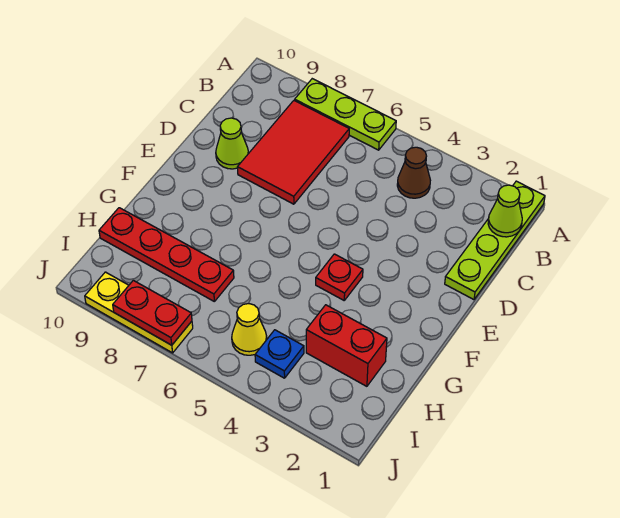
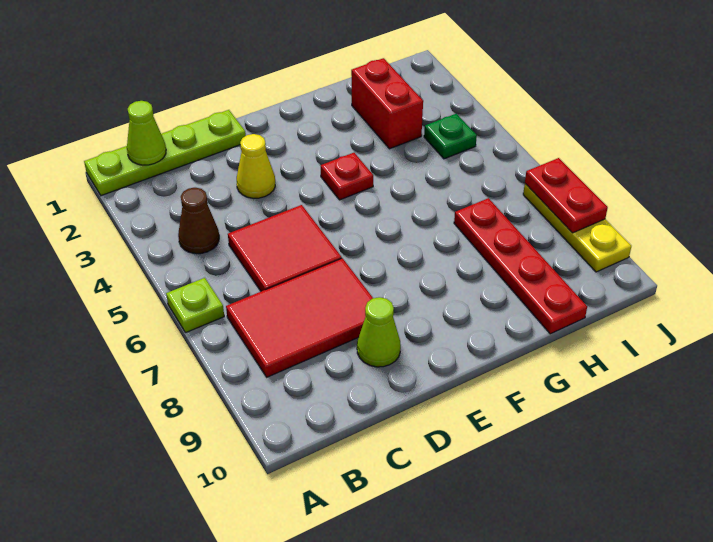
lime plate A6:A8 level 1 -> lime plate A6 level 1
none -> red tile C5:D6 level 1
blue plate I4 level 1 -> green plate I4 level 1
yellow cone I5 level 1 -> yellow cone D3 level 1

